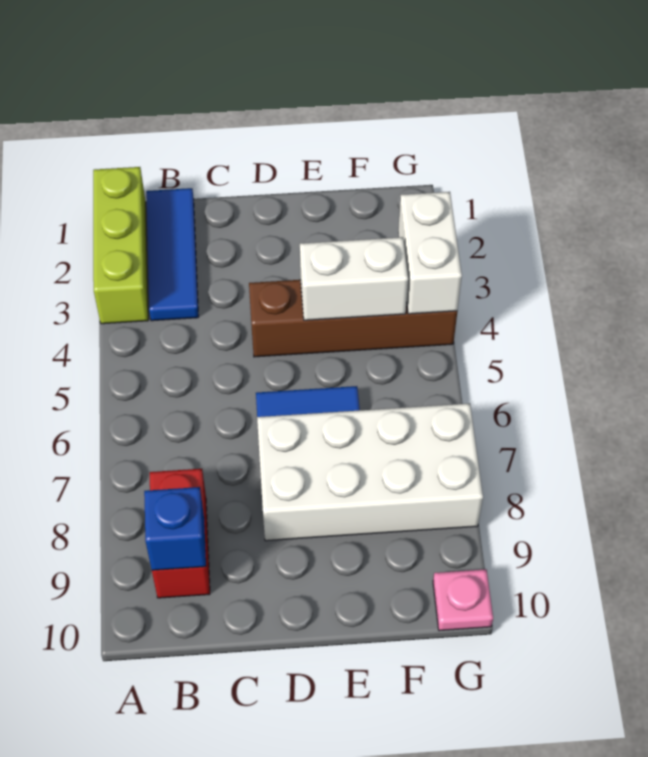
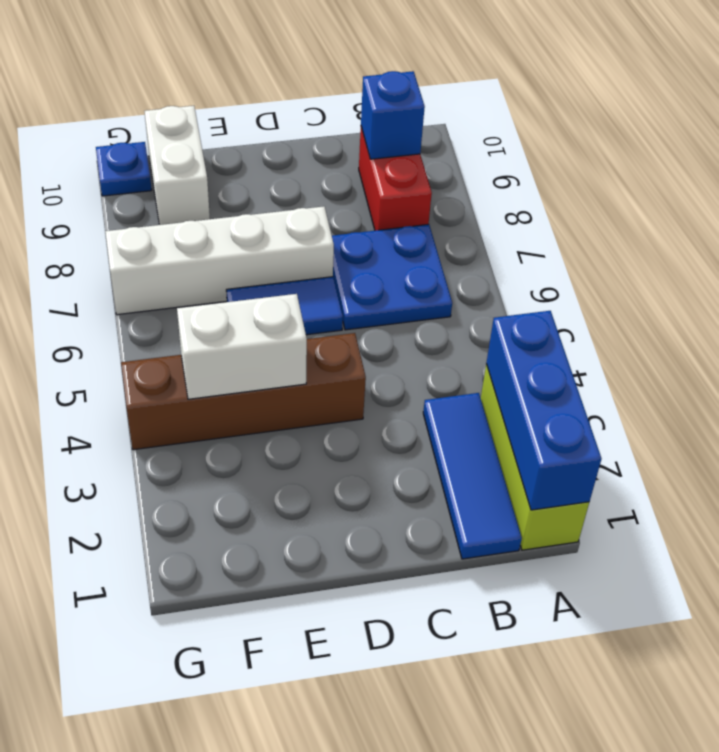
none -> blue brick A1:A3 level 2
none -> blue plate B6:C7 level 1
white brick D7:G8 level 1 -> white brick D7:G7 level 1
white brick G3:G4 level 2 -> white brick F9:F10 level 1
pink plate G10 level 1 -> blue plate G10 level 1

